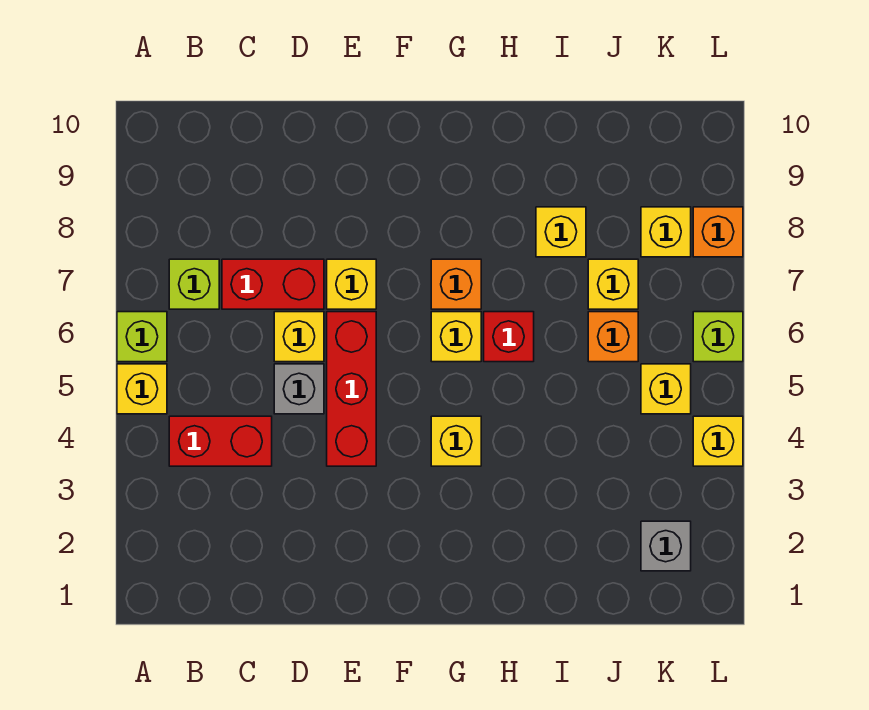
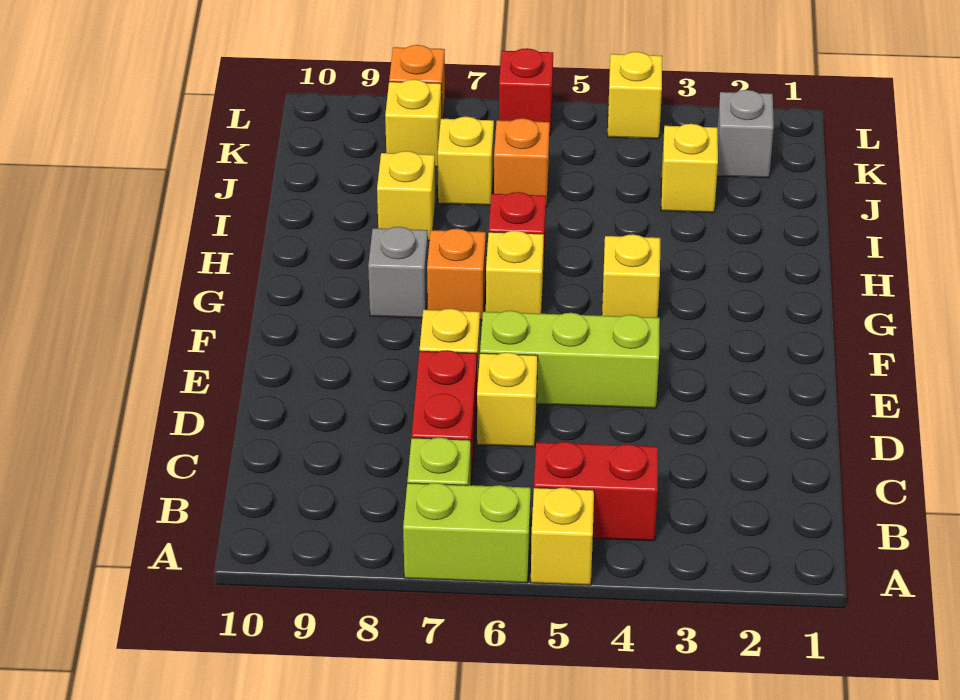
lime brick A6 level 1 -> lime brick A6:A7 level 1
red brick B4:C4 level 1 -> red brick B4:B5 level 1
grey brick D5 level 1 -> grey brick G8 level 1
red brick E4:E6 level 1 -> lime brick E4:E6 level 1
yellow brick K5 level 1 -> yellow brick J3 level 1
lime brick L6 level 1 -> red brick L6 level 1

